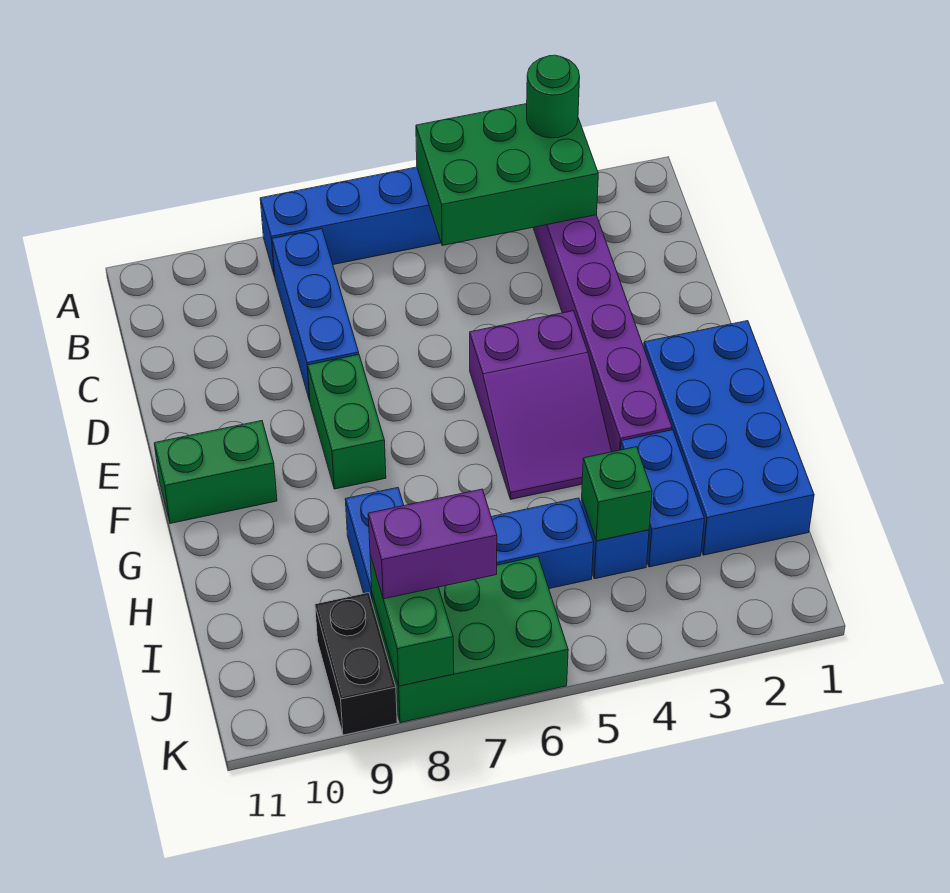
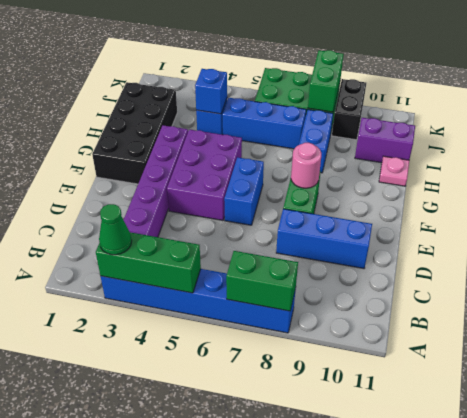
green brick A3:B5 level 2 -> green brick A3:A5 level 2
green round brick A3 level 3 -> green cone A3 level 3
blue brick B8:D8 level 1 -> blue brick D8:D10 level 1
purple slope E4:G5 level 1 top E -> purple brick E4:G5 level 1
blue brick F1:I2 level 1 -> black brick F1:I2 level 1
none -> pink round brick F8 level 2
green brick F10:F11 level 1 -> green brick A7:A8 level 2
blue brick H3:I3 level 1 -> blue brick E6:F6 level 1
none -> pink plate H11 level 1
green brick I4 level 2 -> blue brick I4 level 2
purple brick J7:J8 level 3 -> purple brick I10:I11 level 1

